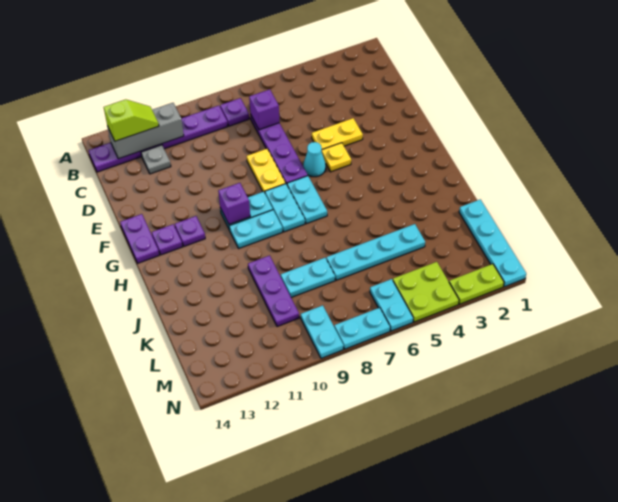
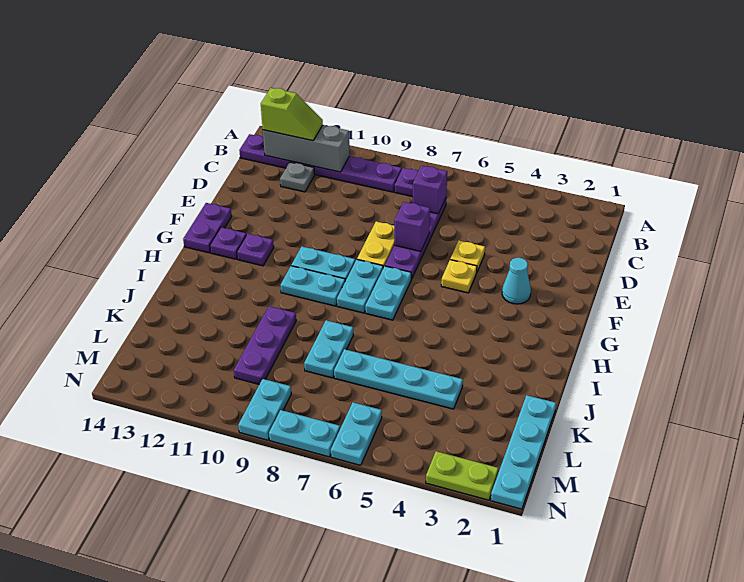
yellow plate E4:E5 level 1 -> yellow plate E5 level 1
cyan cone F6 level 1 -> cyan cone F3 level 1
purple brick G10 level 2 -> purple brick E7 level 2
cyan plate K8:K9 level 1 -> cyan plate J8:K8 level 1
lime plate M4:N5 level 1 -> none

